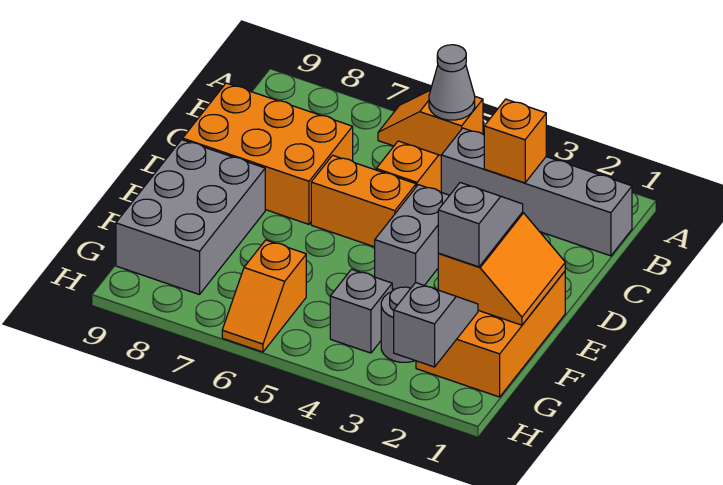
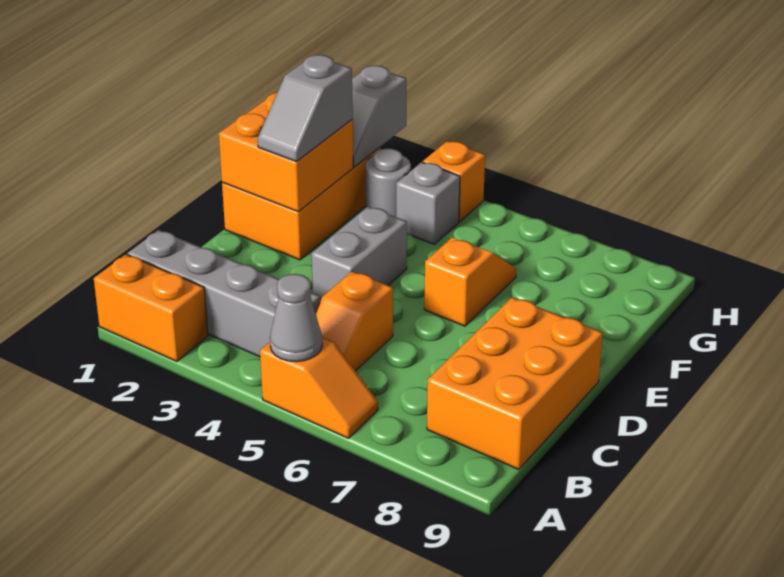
orange brick B3 level 2 -> orange brick H4 level 1
orange brick C7:D9 level 1 -> orange brick B8:D9 level 1
orange brick D5:D6 level 1 -> orange brick A1:A2 level 1
orange slope E1:F2 level 2 top 2 -> orange brick E1:F2 level 2
grey brick E8:G9 level 1 -> none
orange slope G6:H6 level 1 top G -> orange slope E6:F6 level 1 top E

